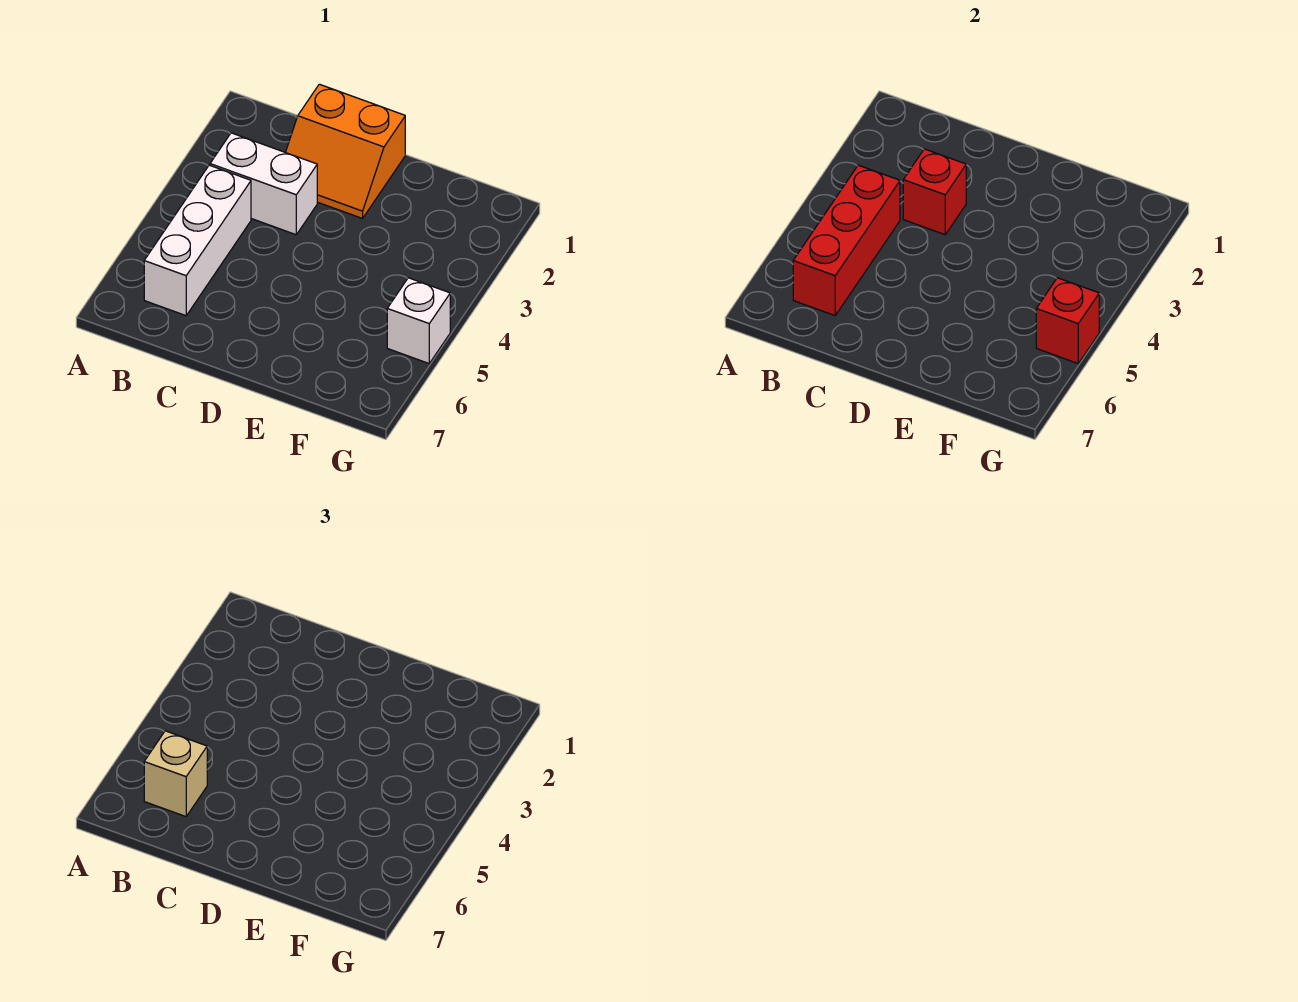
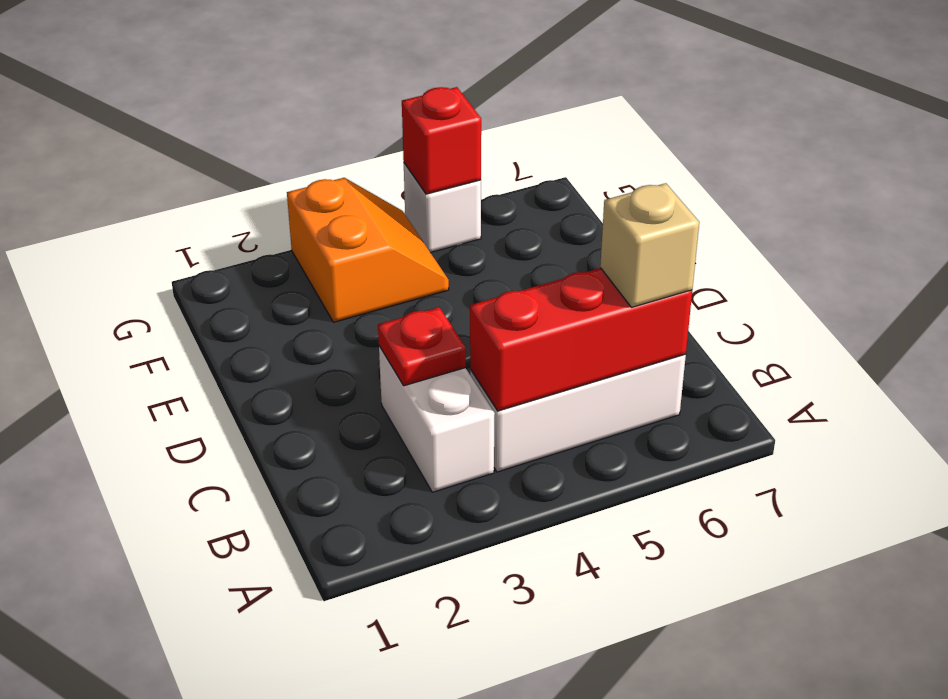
orange slope C1:D2 level 1 top 1 -> orange slope F3:G4 level 1 top 3
red brick C3 level 2 -> red plate C3 level 2

